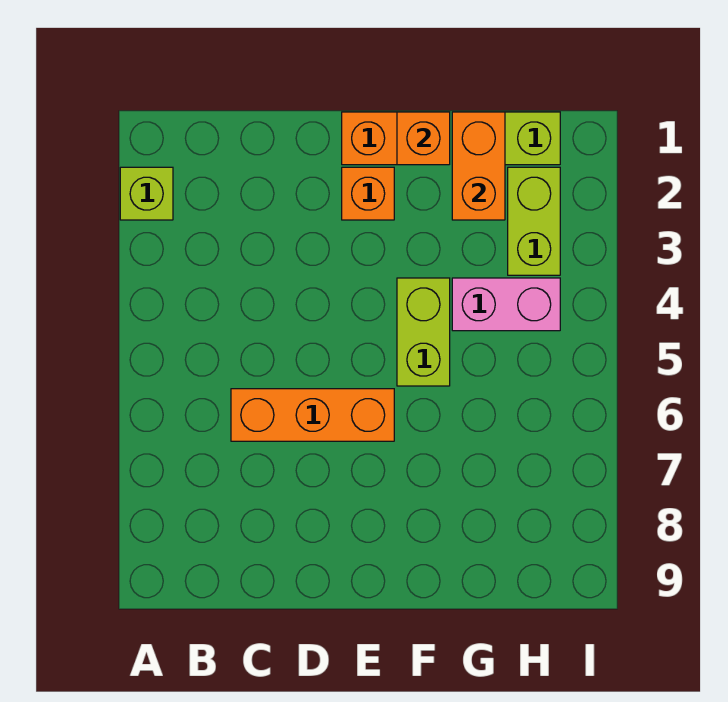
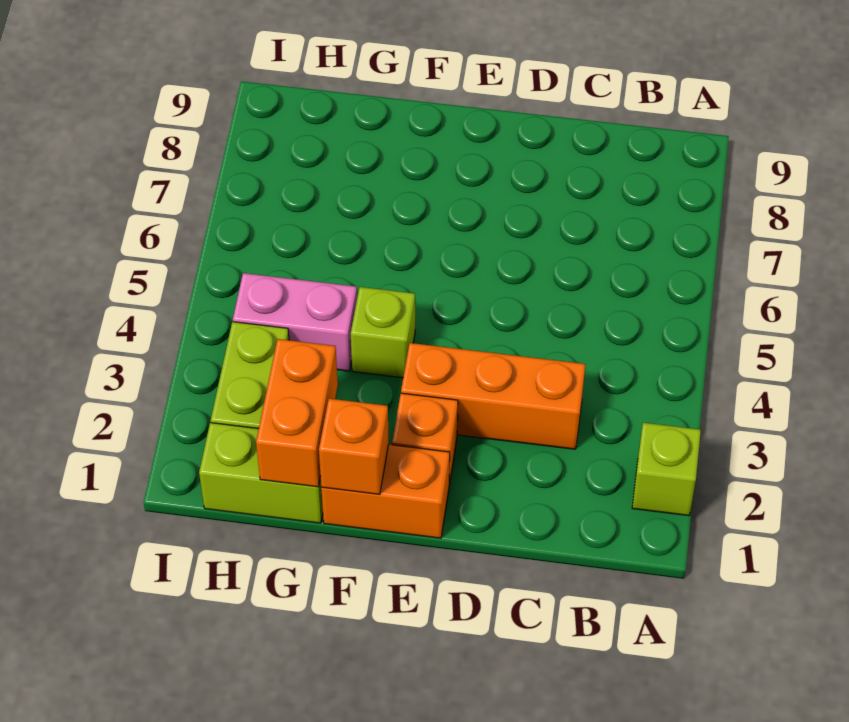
orange brick C6:E6 level 1 -> orange brick C3:E3 level 1
lime brick F4:F5 level 1 -> lime brick F4 level 1

